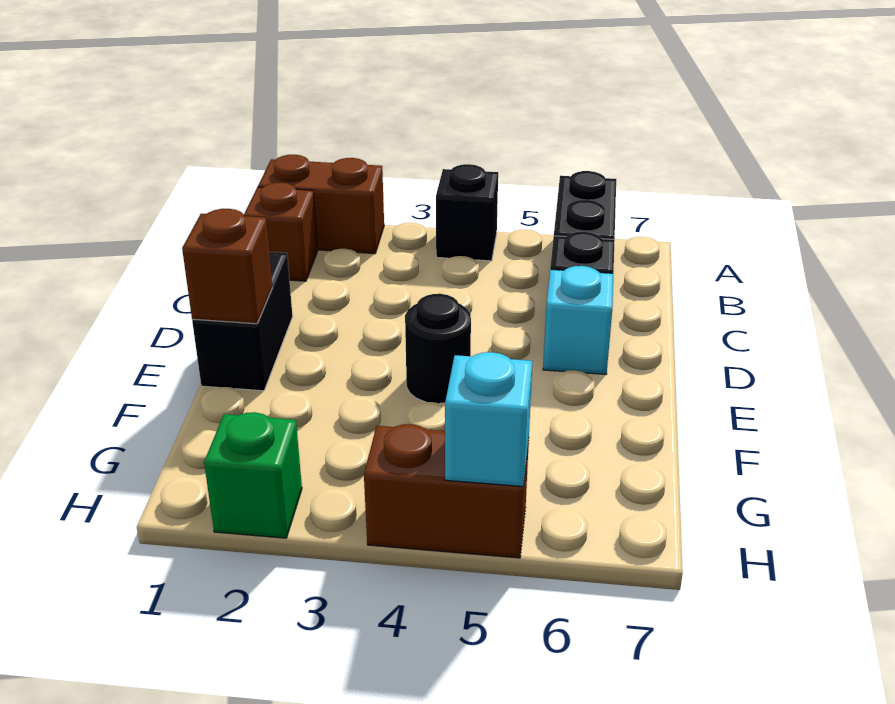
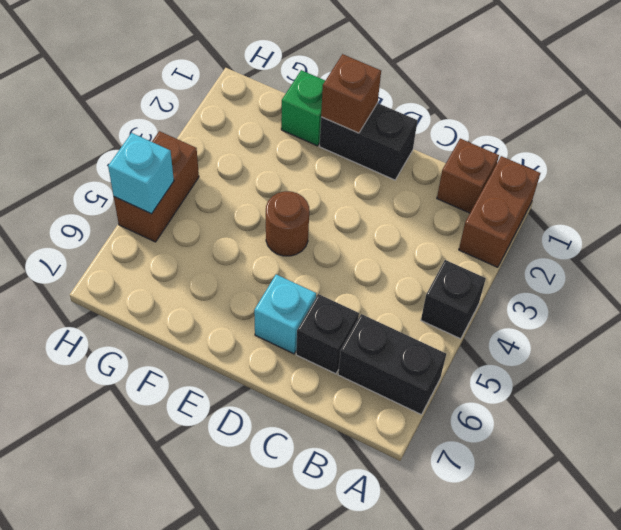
black round brick E4 level 1 -> brown round brick E4 level 1
green brick H2 level 1 -> green brick F1 level 1

